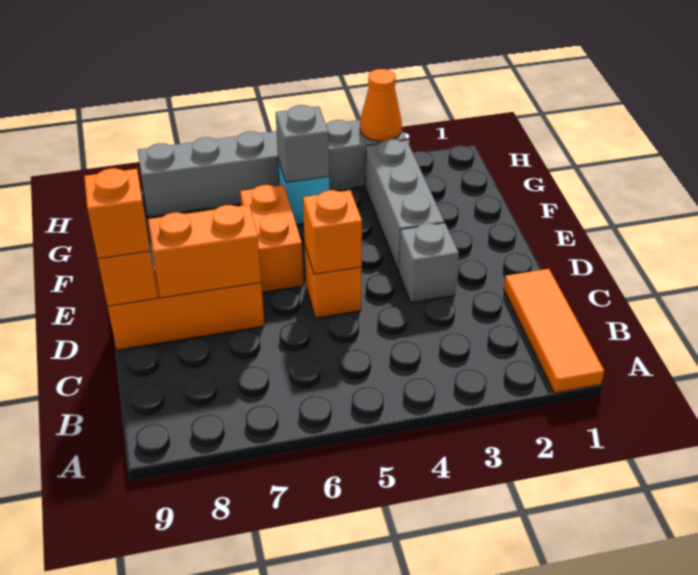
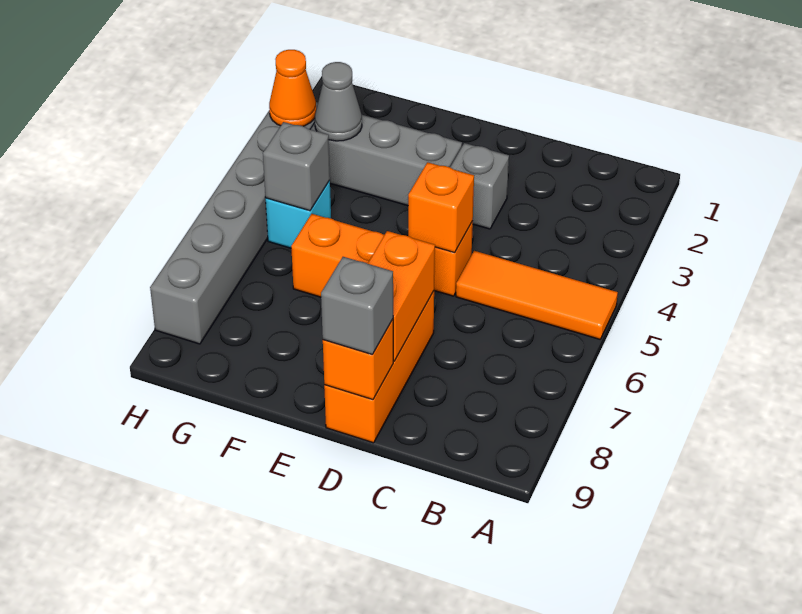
orange tile A1:C1 level 1 -> orange tile A5:C5 level 1
orange brick D9 level 3 -> grey brick D9 level 3
none -> grey cone G3 level 2

